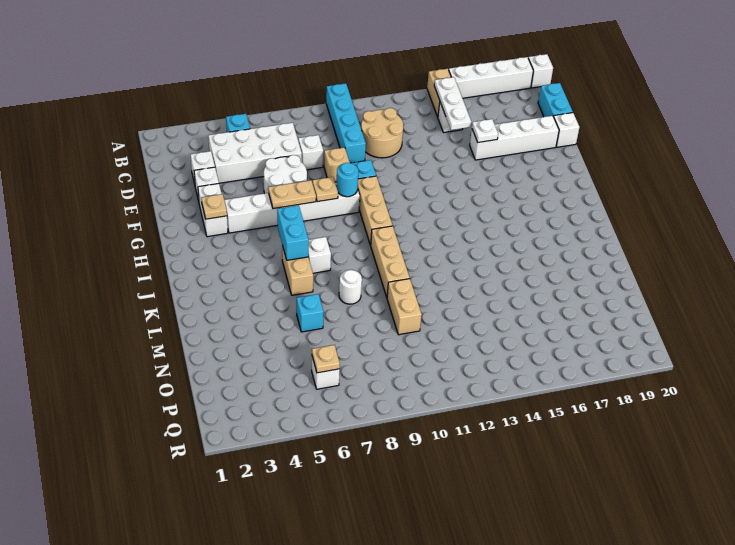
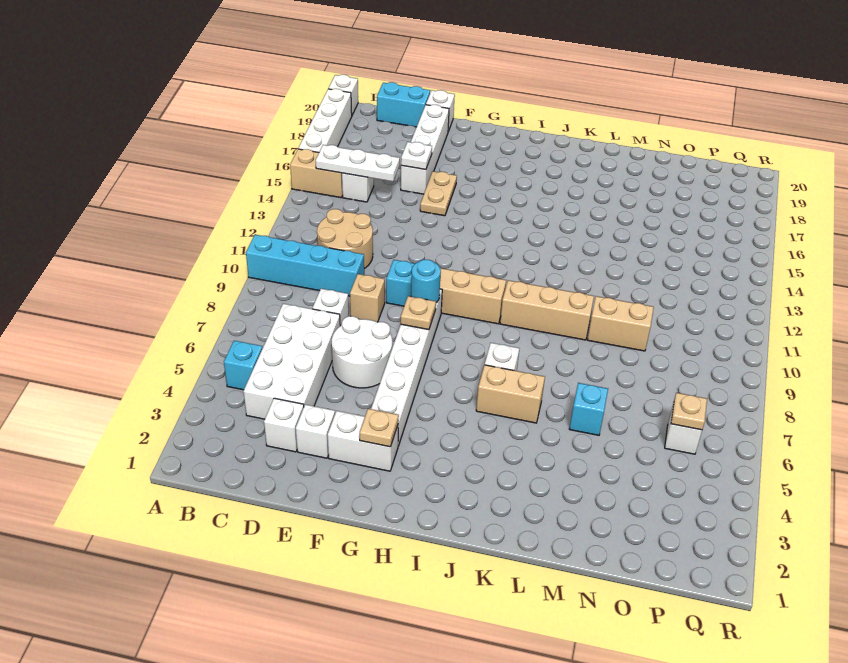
tan plate G6:G7 level 2 -> tan plate F15:F16 level 1
cyan brick I6:J6 level 2 -> none
white round brick L8 level 1 -> none

